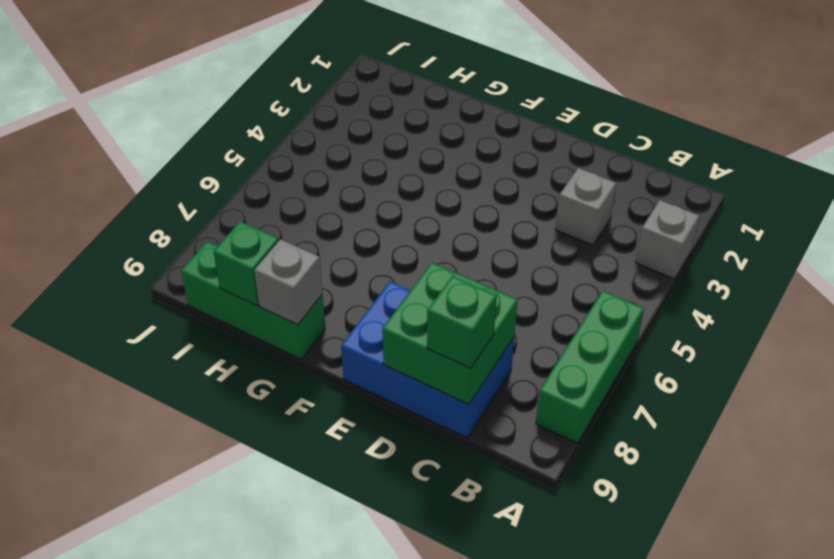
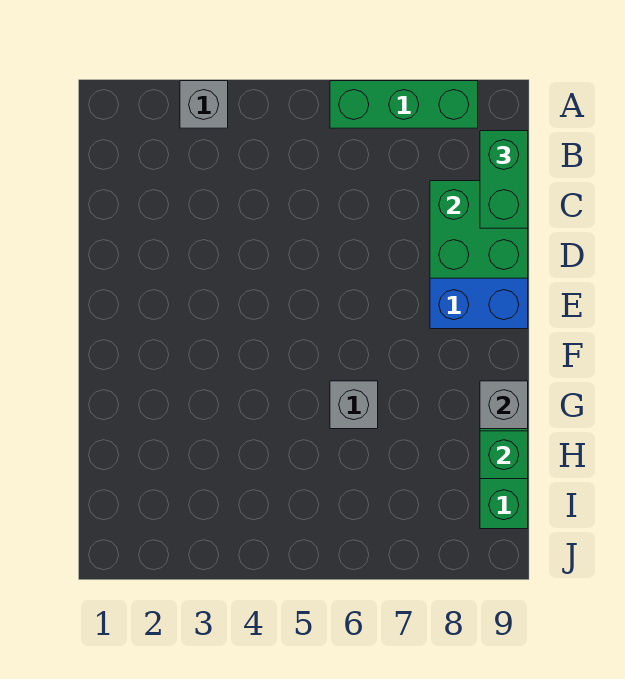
grey brick C3 level 1 -> grey brick G6 level 1
green brick C9 level 3 -> green brick B9:C9 level 3

